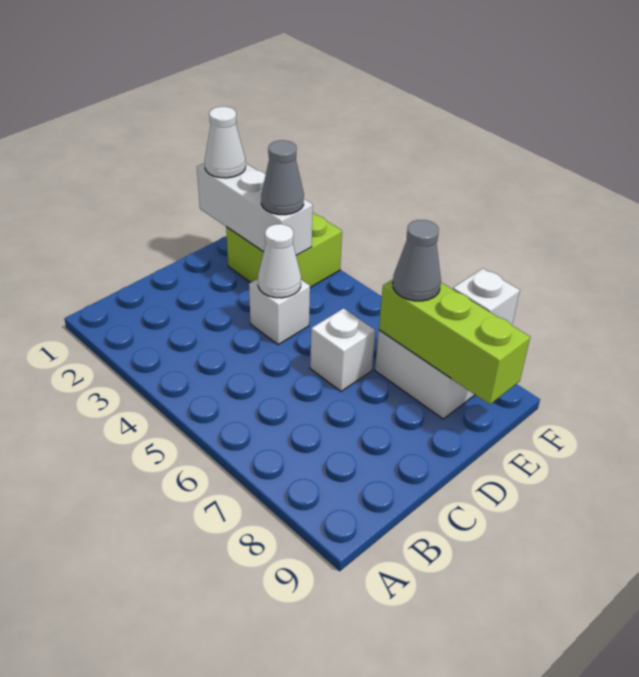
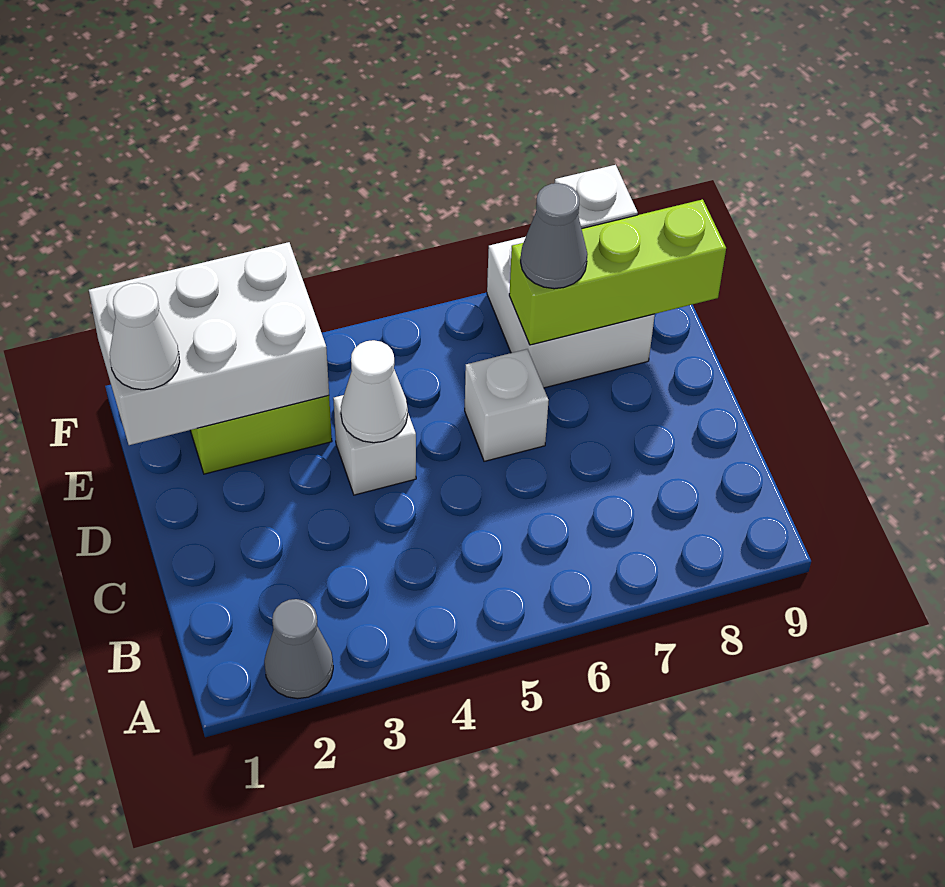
white brick E1:E3 level 2 -> white brick E1:F3 level 2
grey cone E3 level 3 -> grey cone A2 level 1

